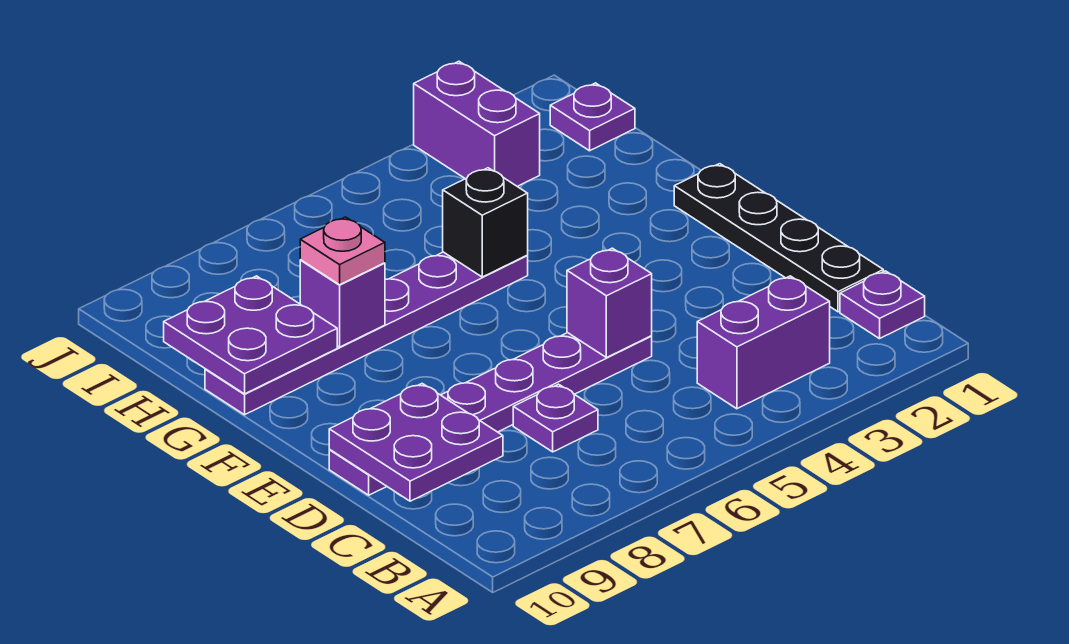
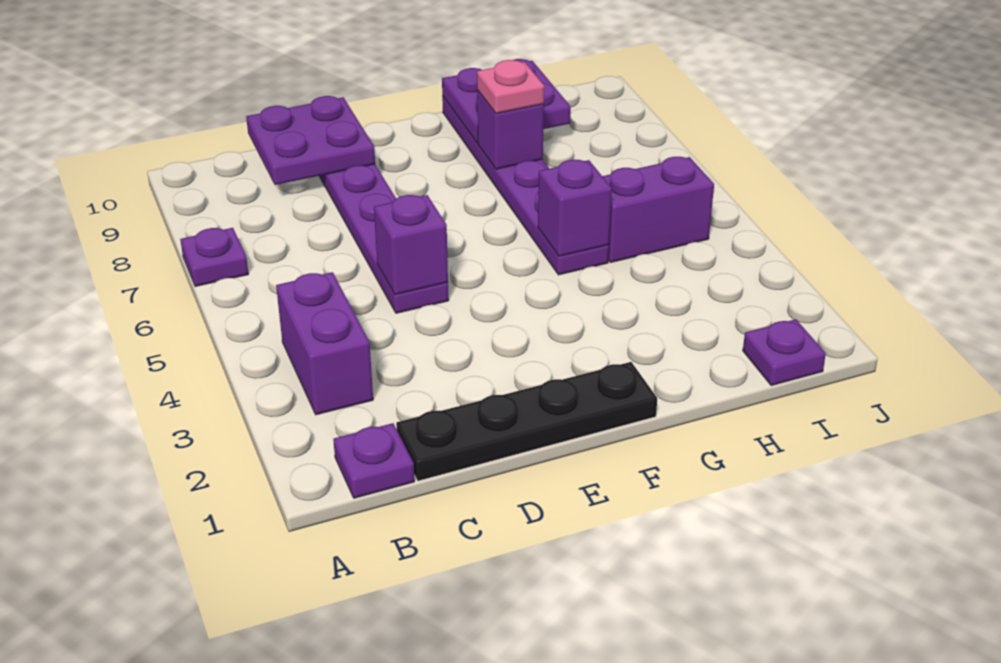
purple plate C7 level 1 -> purple plate A7 level 1
black brick G5 level 2 -> purple brick G5 level 2
purple brick I3:J3 level 1 -> purple brick H5:I5 level 1

